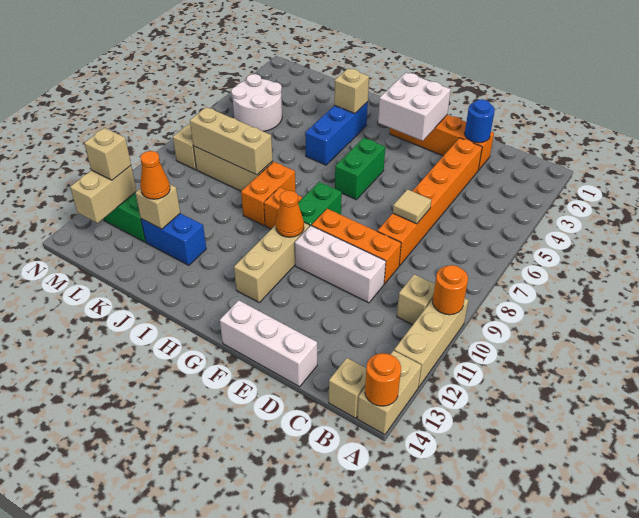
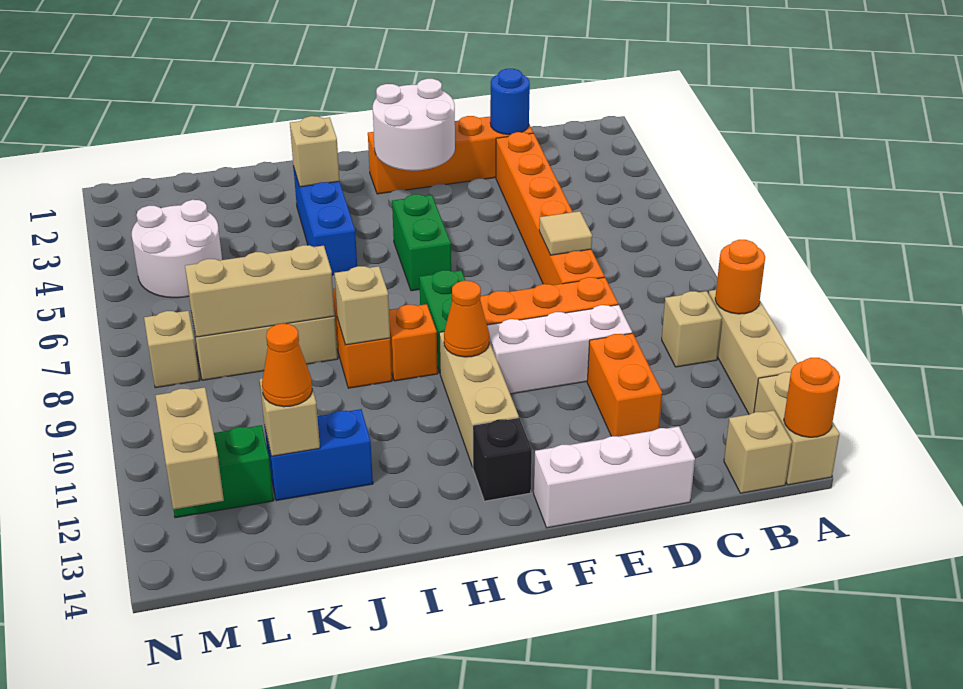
none -> orange brick D11:D12 level 1
white brick F2:G3 level 2 -> white round brick F2:G3 level 2
none -> black brick G13 level 1
tan brick M12 level 3 -> tan brick I9 level 2

